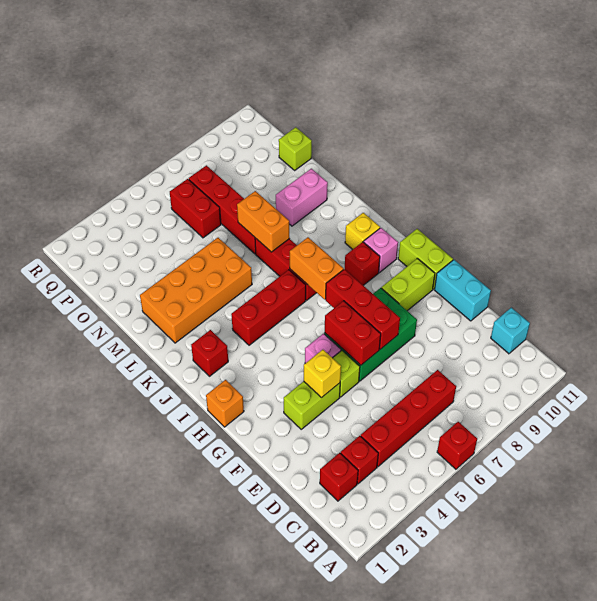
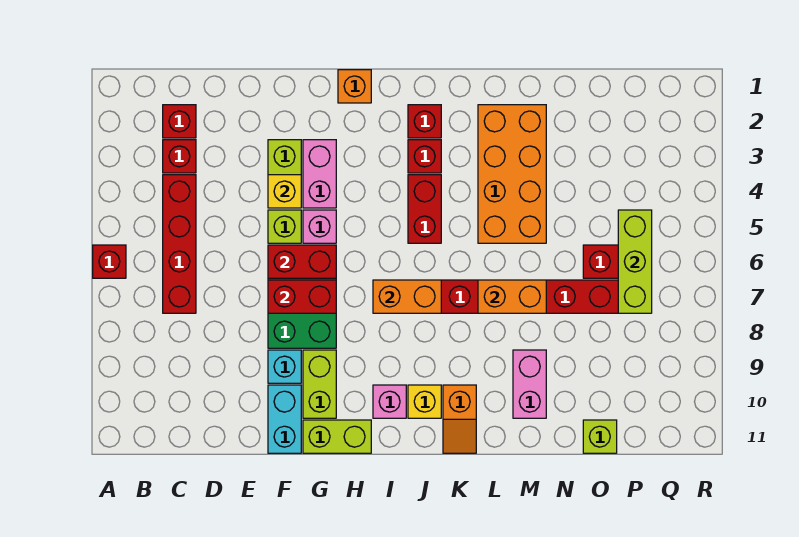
cyan brick C11 level 1 -> cyan brick F9 level 1
cyan brick E11:F11 level 1 -> cyan brick F10:F11 level 1
red brick F7:H7 level 2 -> red brick F7:G7 level 2
none -> pink brick G3:G4 level 1
red brick I9 level 1 -> red brick J3 level 1
red brick J4:J6 level 1 -> red brick J4:J5 level 1
none -> orange slope K10:K11 level 1 top 10
none -> lime brick P5:P7 level 2

